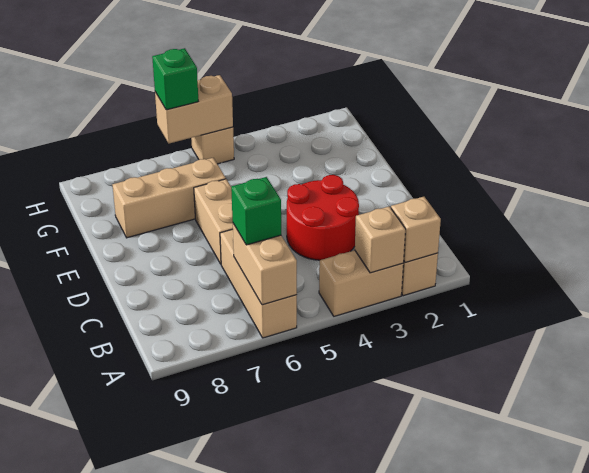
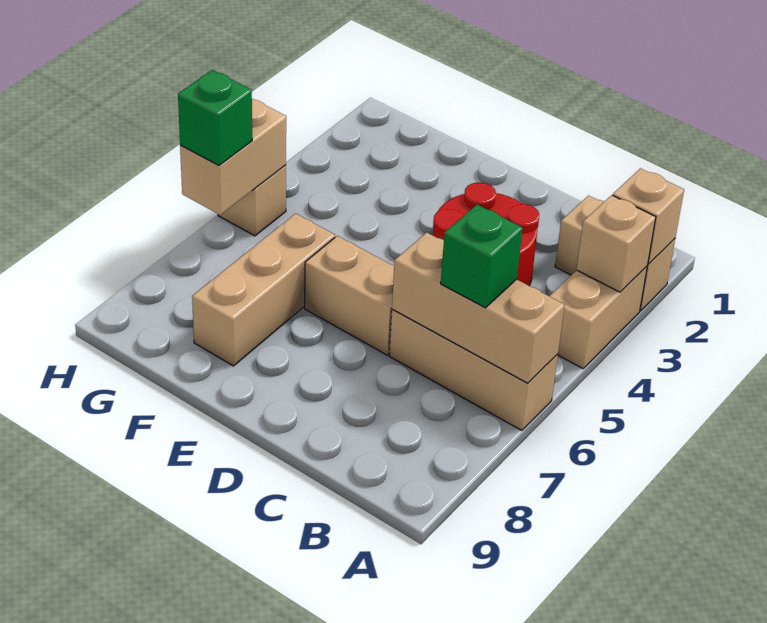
tan brick A6:B6 level 2 -> tan brick A6:C6 level 2

